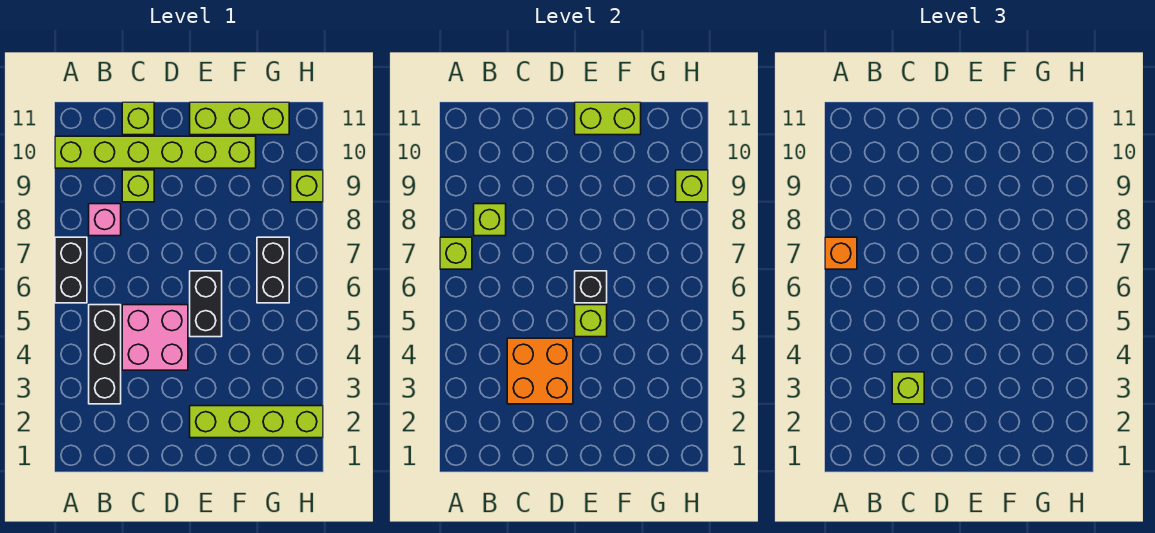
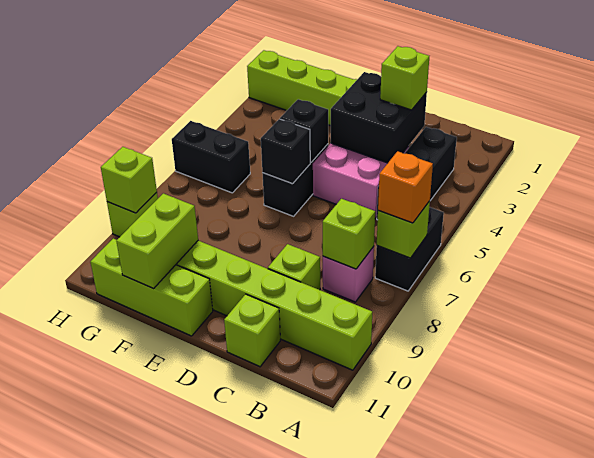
orange brick C3:D4 level 2 -> black brick C3:D4 level 2
lime brick E5 level 2 -> black brick E5 level 2
lime brick E11:F11 level 2 -> lime brick F10:F11 level 2
black brick G6:G7 level 1 -> black brick G6:H6 level 1

